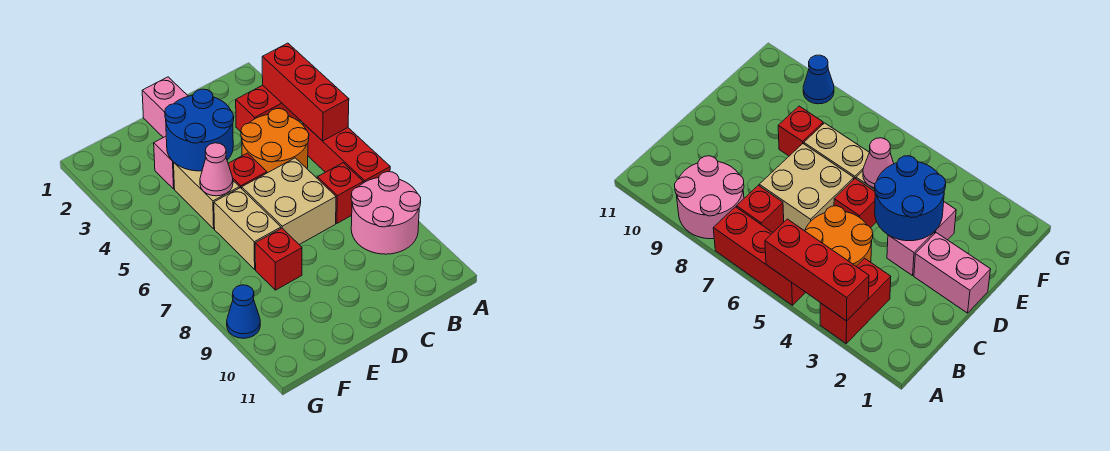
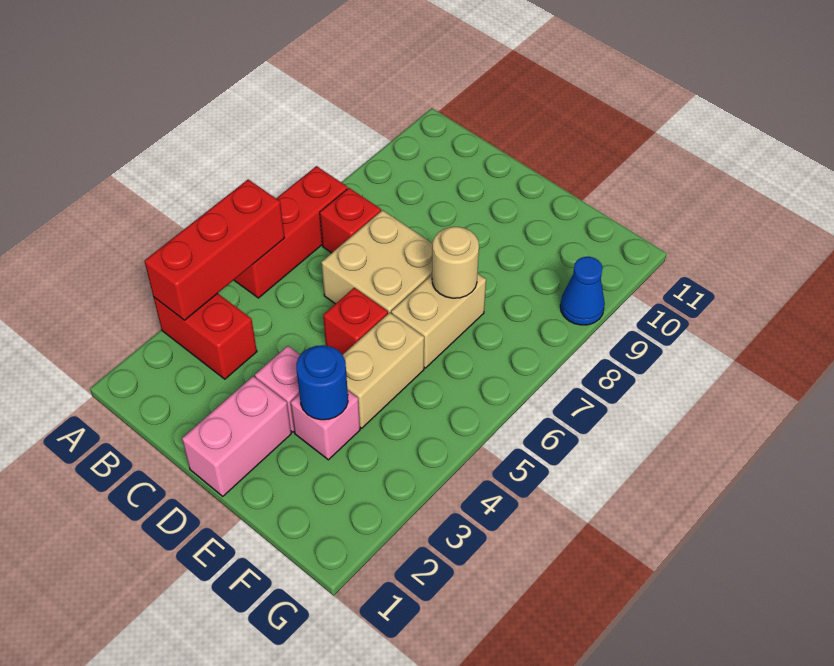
pink round brick A8:B9 level 1 -> none
orange round brick B4:C5 level 1 -> none
blue round brick D3:E4 level 2 -> blue round brick E3 level 2
pink cone E5 level 2 -> none
none -> tan round brick E7 level 2
red brick E8 level 1 -> none

